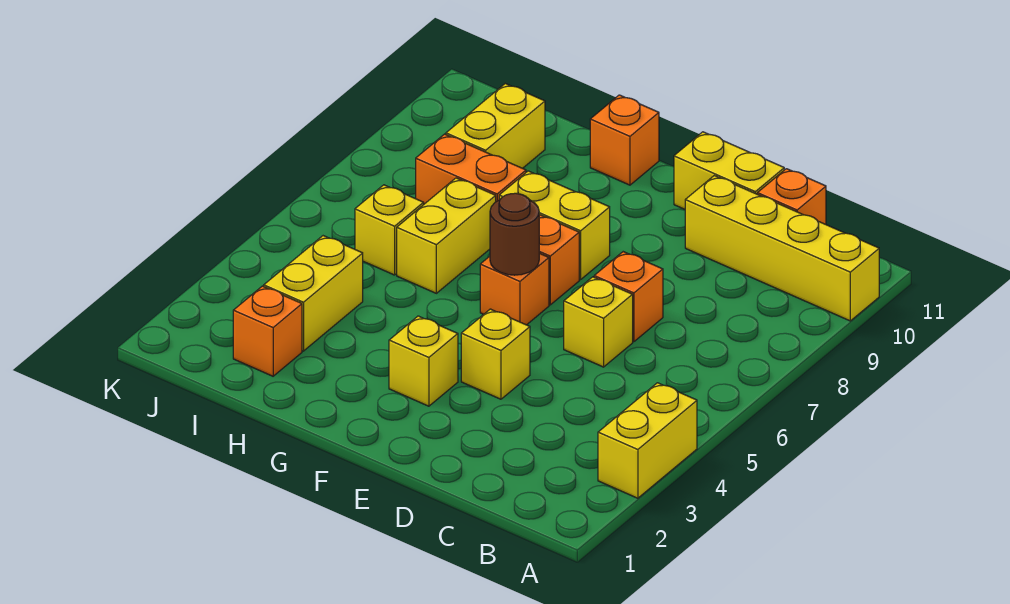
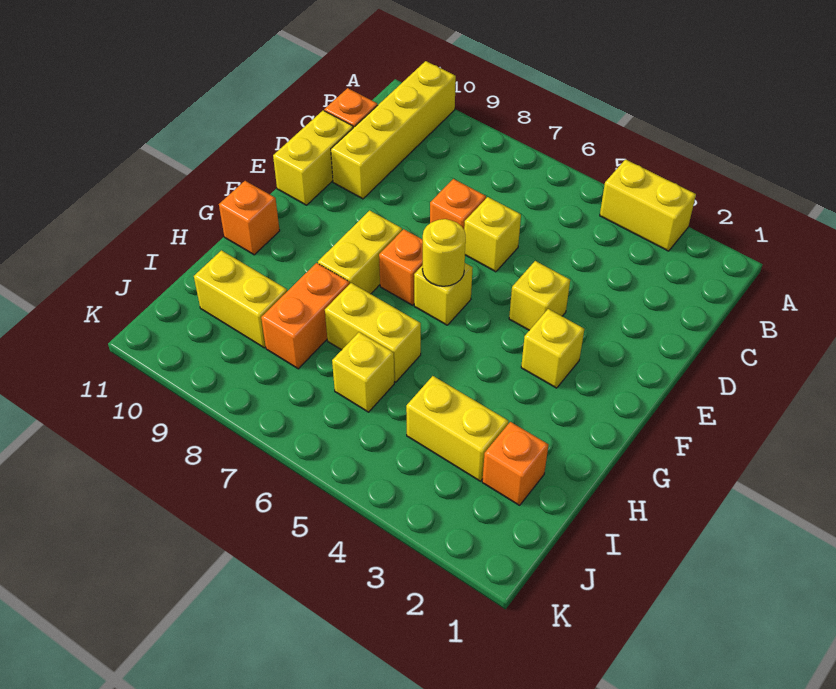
orange brick F6 level 1 -> yellow brick F6 level 1
brown round brick F6 level 2 -> yellow round brick F6 level 2

